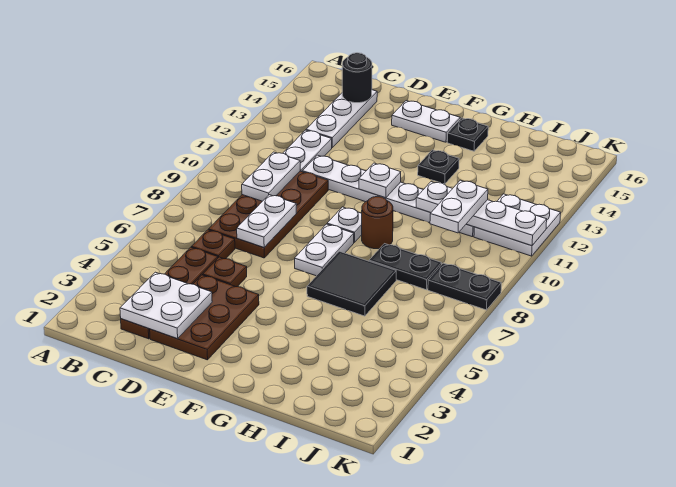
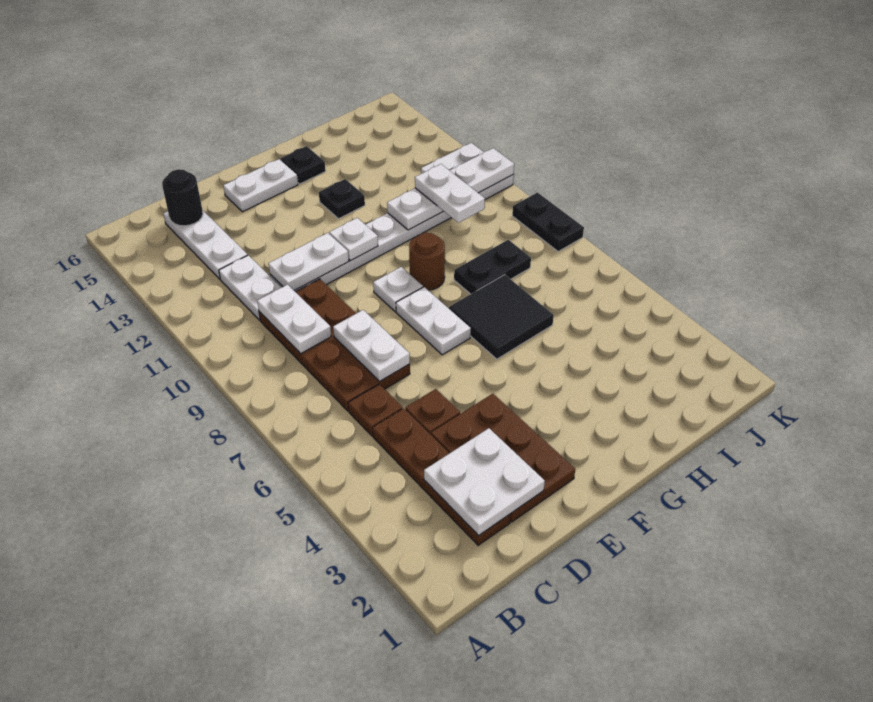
none -> white plate D11:E11 level 2
black plate J8:K8 level 1 -> black plate K8:K9 level 1

